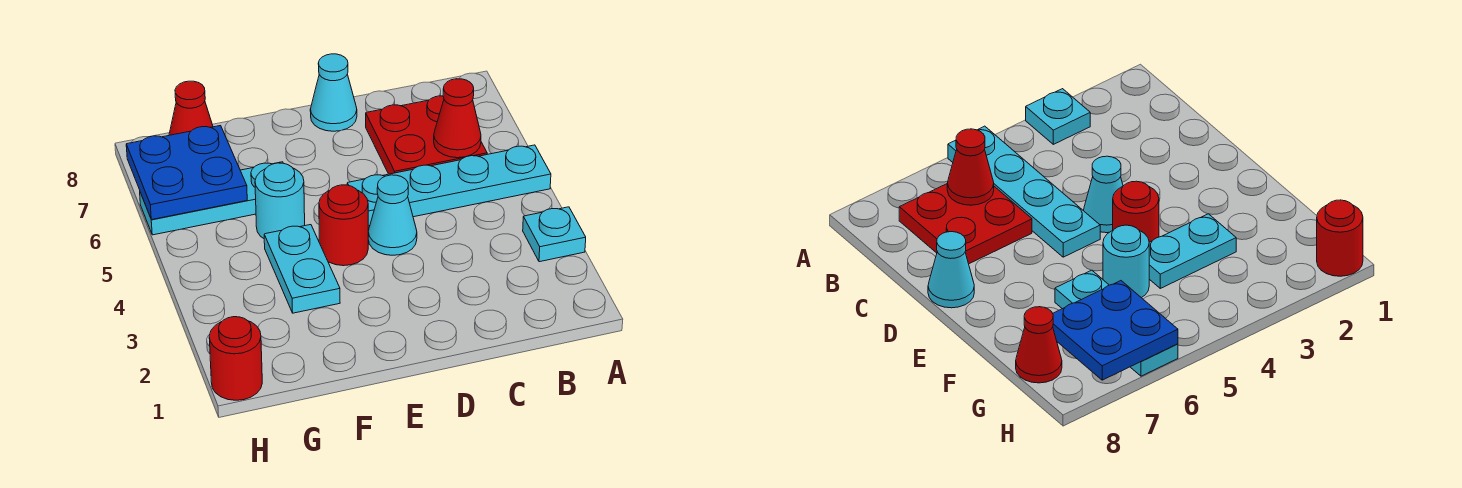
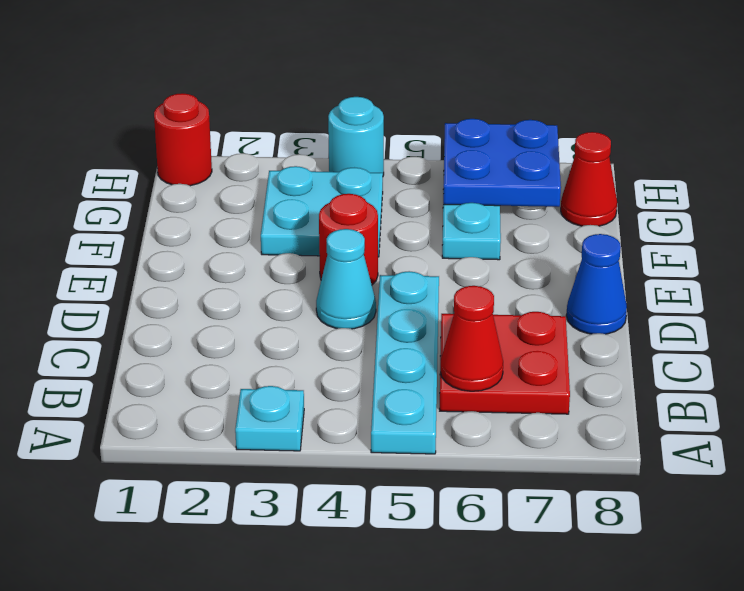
cyan cone D8 level 1 -> blue cone D8 level 1
cyan plate F3:F4 level 1 -> cyan plate F3:G4 level 1
cyan round brick F5 level 1 -> cyan round brick H4 level 1

